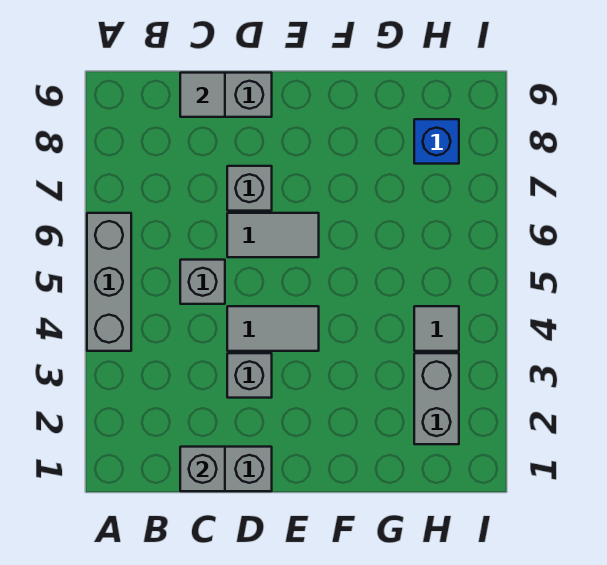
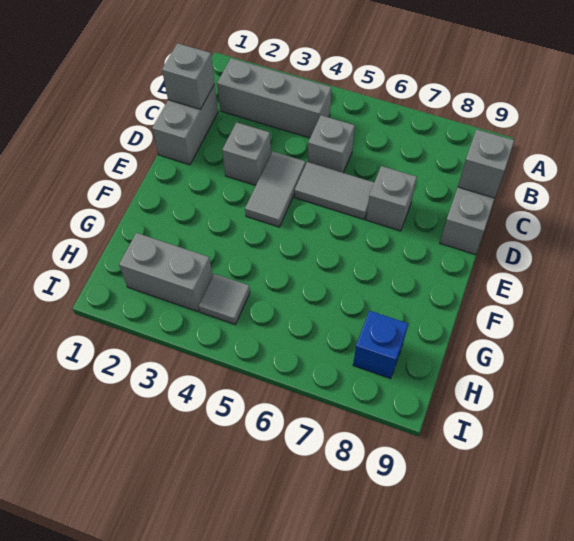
grey brick A4:A6 level 1 -> grey brick B2:B4 level 1
grey tile C9 level 2 -> grey brick C9 level 2
grey tile D6:E6 level 1 -> grey tile D5:D6 level 1

